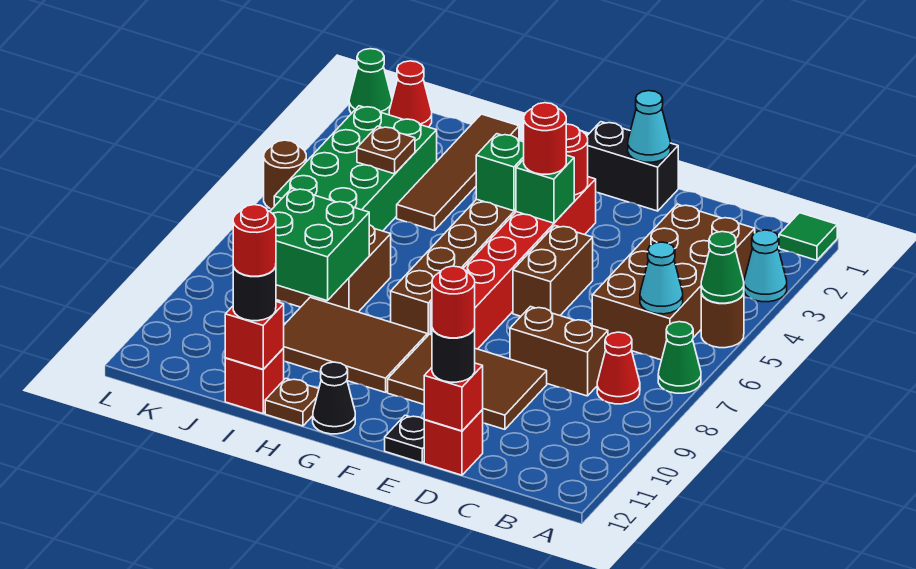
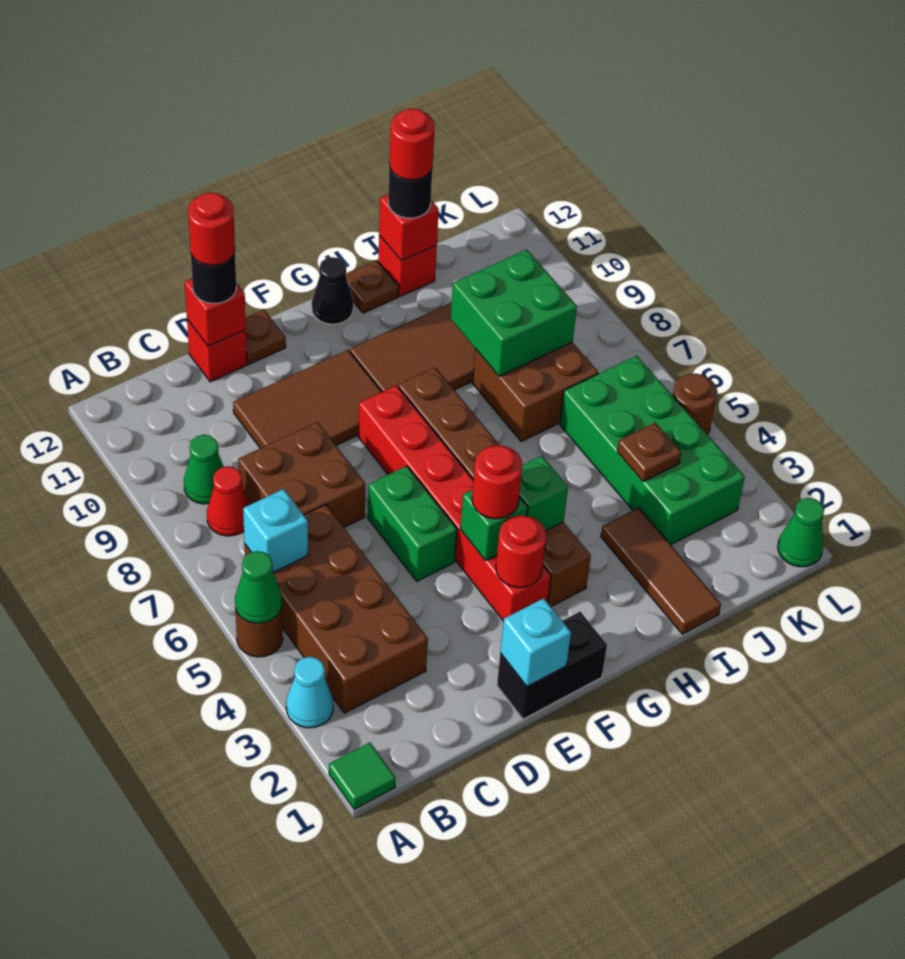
green cone A7 level 1 -> green cone B9 level 1
cyan cone B6 level 2 -> cyan brick B6 level 2
brown brick C8:D8 level 1 -> brown brick C7:D8 level 1
cyan cone E1 level 2 -> cyan brick E1 level 2
brown brick E5:E6 level 1 -> green brick E5:E6 level 1
black plate E12 level 1 -> brown plate E12 level 1
brown tile I1:I4 level 1 -> brown tile I1:I3 level 1
red cone K1 level 1 -> none

